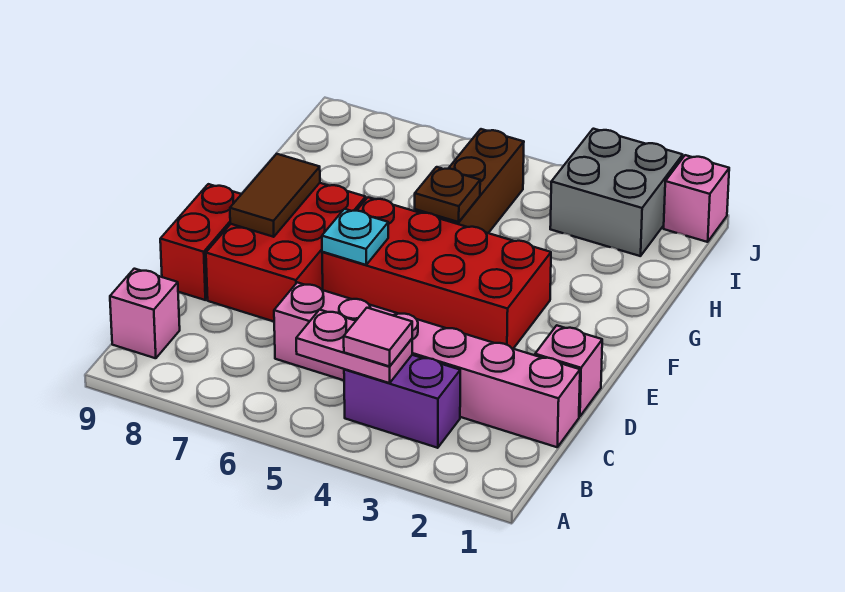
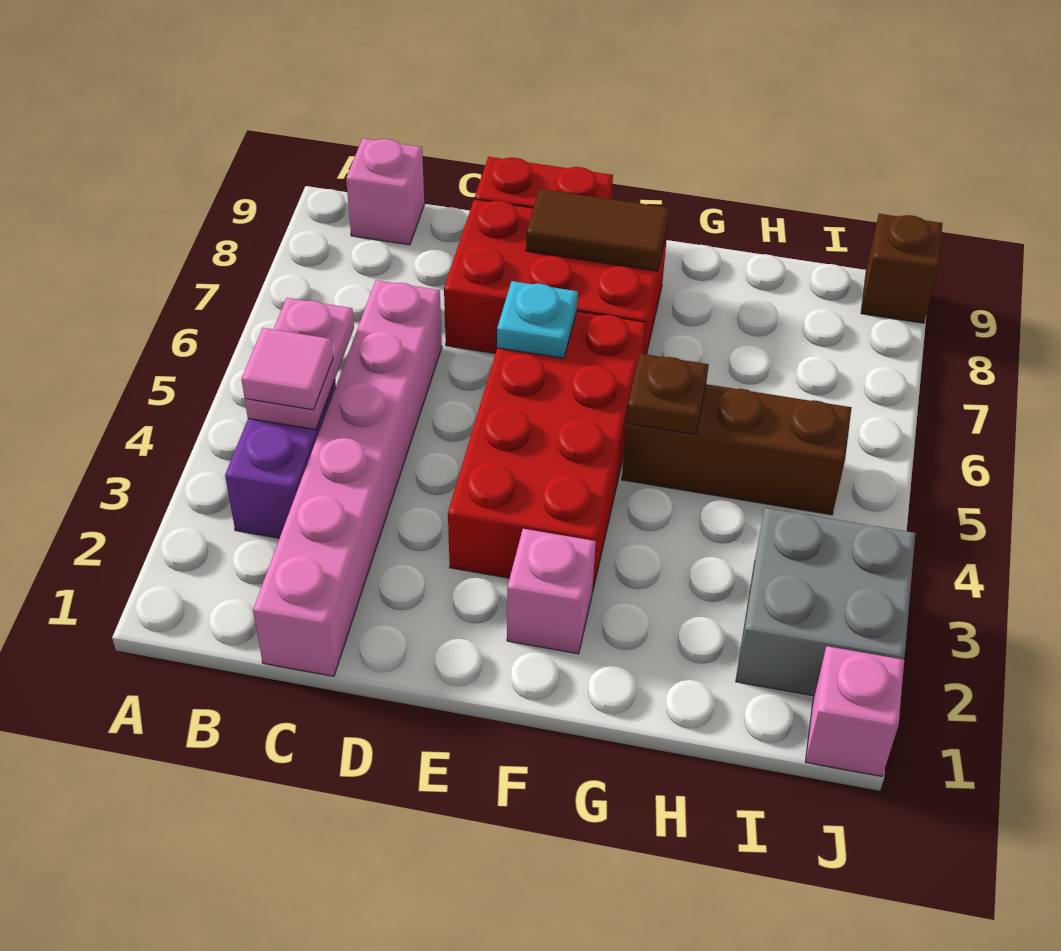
pink brick D1 level 1 -> pink brick F2 level 1
none -> brown brick J9 level 1

